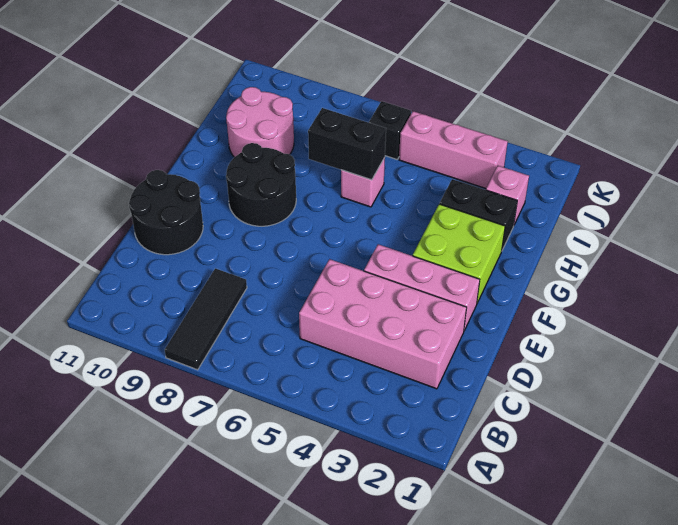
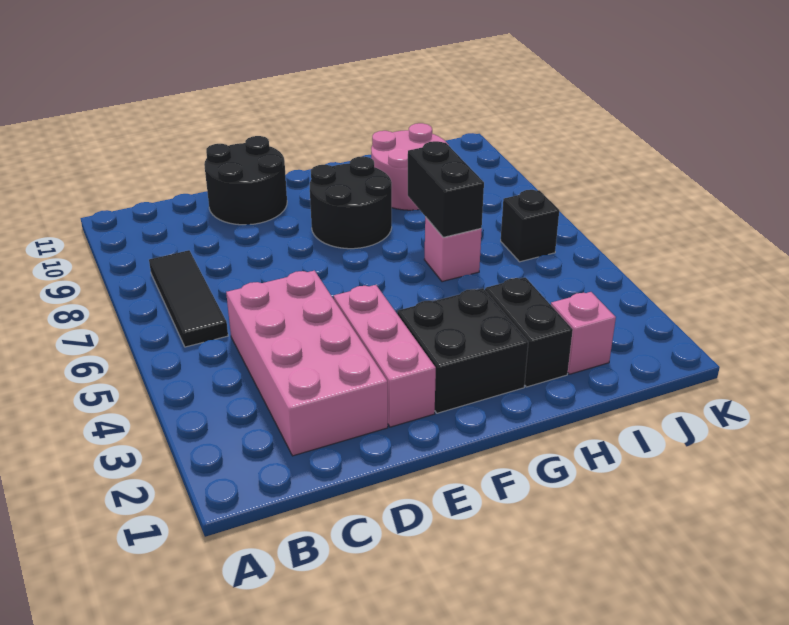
black tile A8:C8 level 1 -> black tile B6:B8 level 1
lime brick F2:G3 level 1 -> black brick F2:G3 level 1
pink brick J3:J5 level 1 -> none

